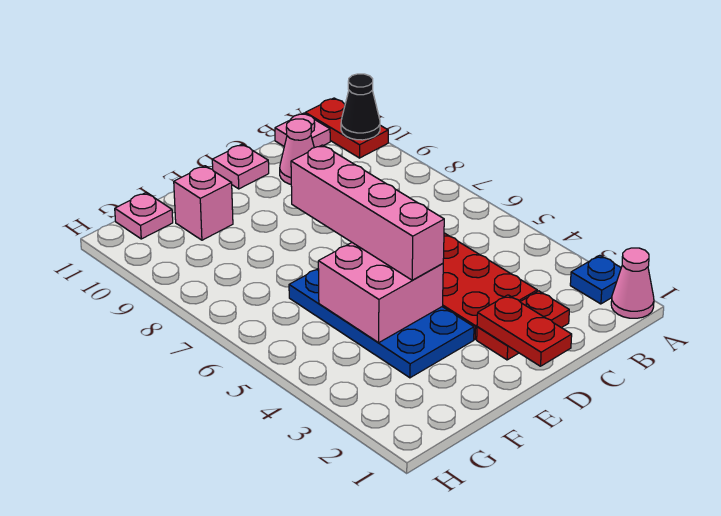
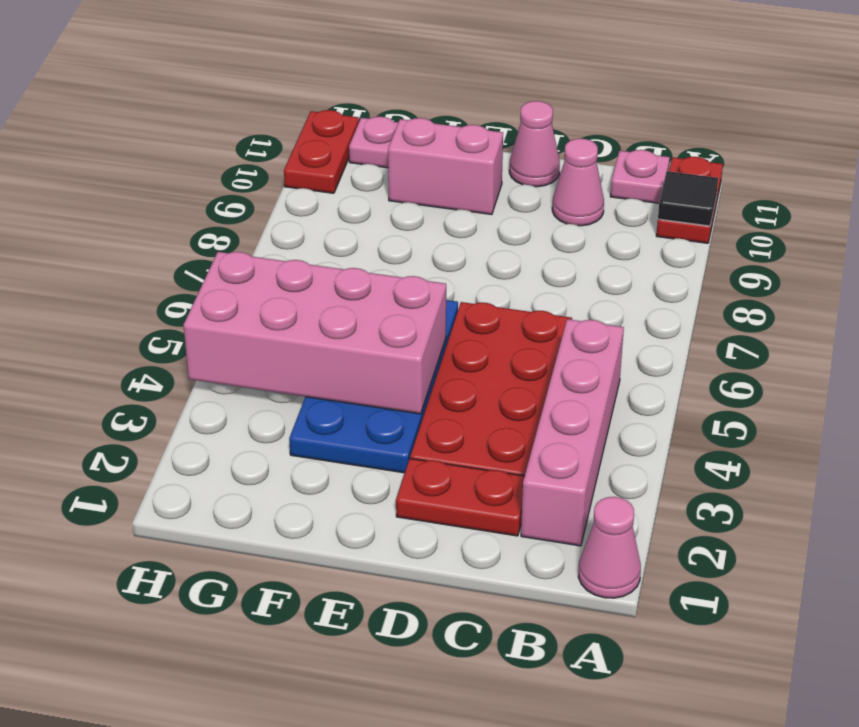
blue plate A2 level 1 -> none
black cone A10 level 2 -> black tile A10 level 2
red plate D1:D2 level 2 -> red plate H10:H11 level 1
pink plate D11 level 1 -> pink cone D11 level 1
pink brick E4:F5 level 2 -> pink brick E4:H5 level 2
pink brick E4:E7 level 3 -> pink brick B2:B5 level 1
pink brick F10 level 1 -> pink brick E10:F10 level 1

